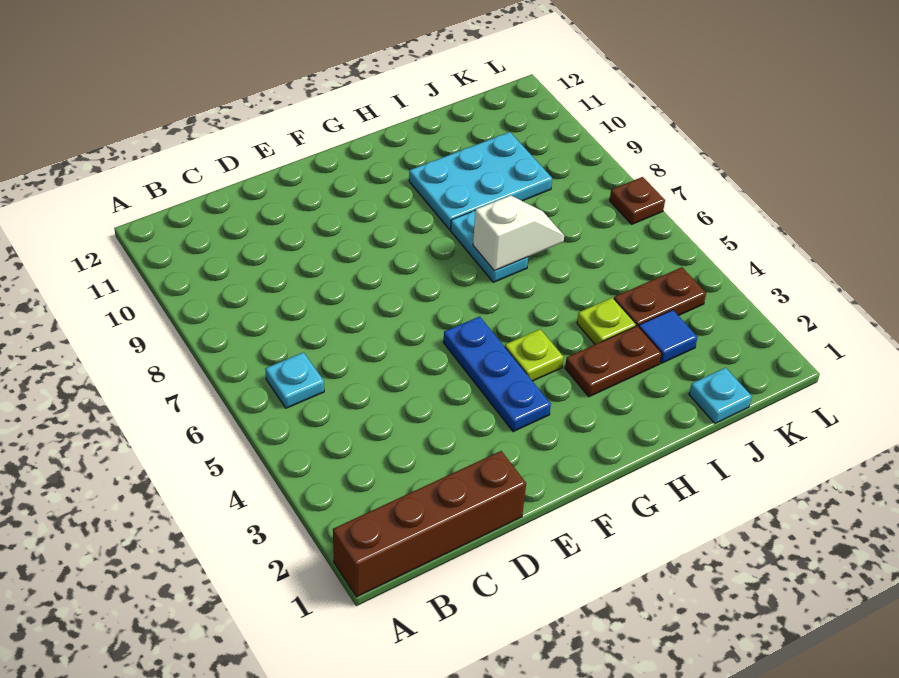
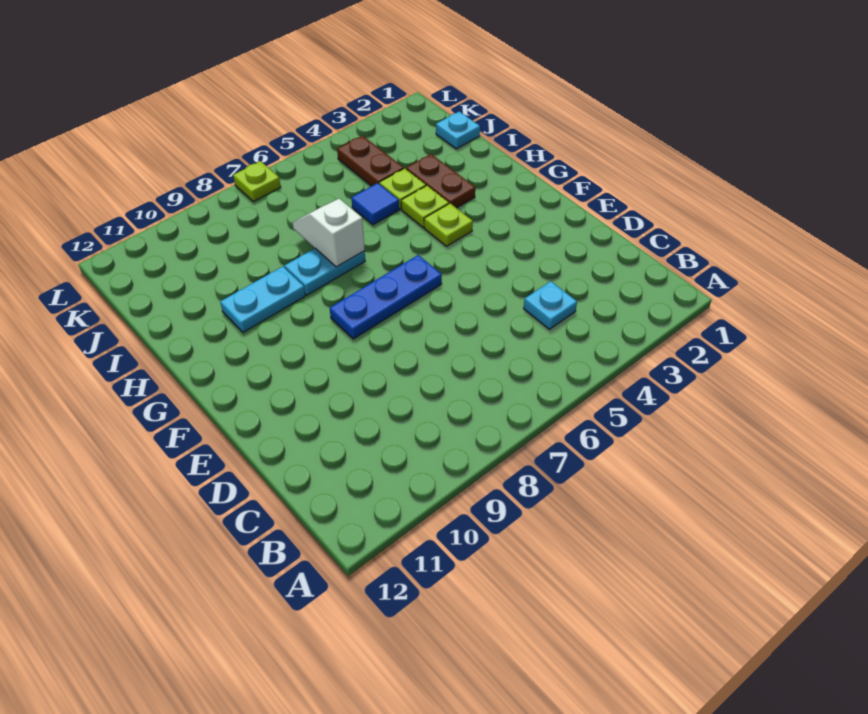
brown brick A1:D1 level 1 -> none
cyan plate B6 level 1 -> cyan plate C4 level 1
blue plate F3:F5 level 1 -> blue plate F6:F8 level 1
none -> lime plate H4 level 1
cyan plate H9:J10 level 1 -> cyan plate H9:H10 level 1
blue tile J3 level 1 -> blue tile I5 level 1
brown plate L7 level 1 -> lime plate L7 level 1

